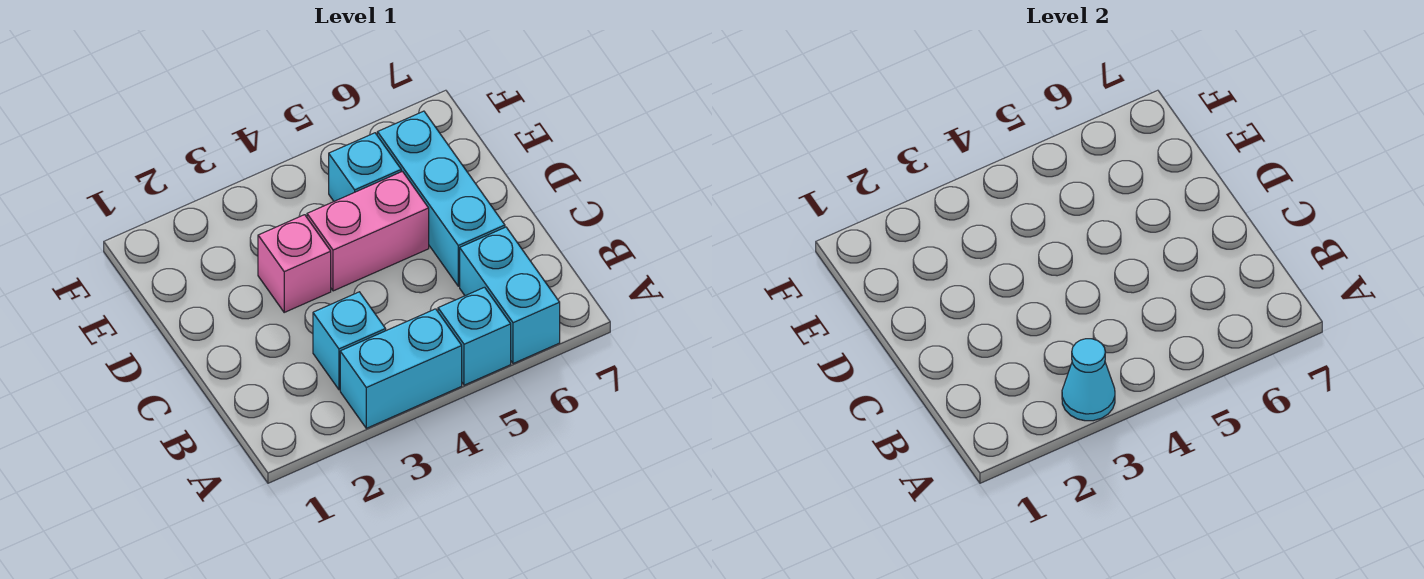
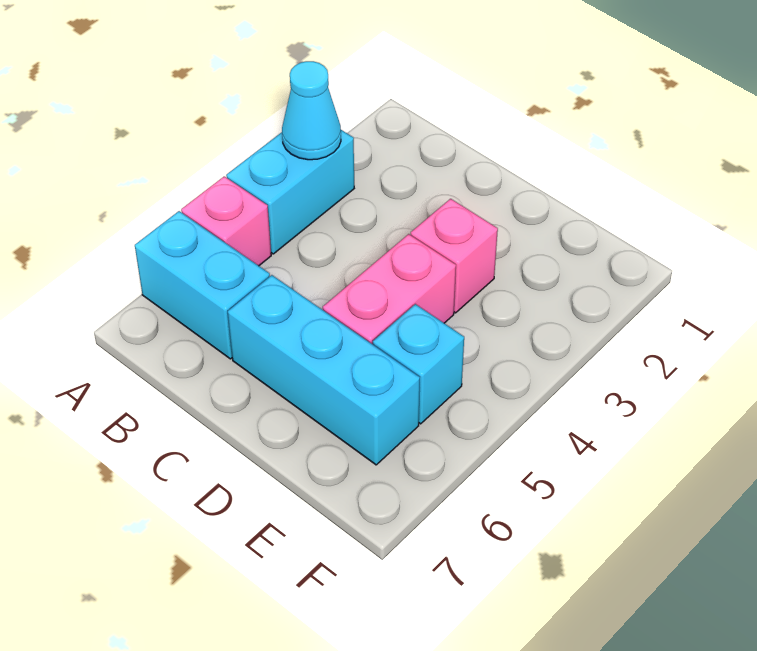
cyan brick A5 level 1 -> pink brick A5 level 1
cyan brick B3 level 1 -> none

